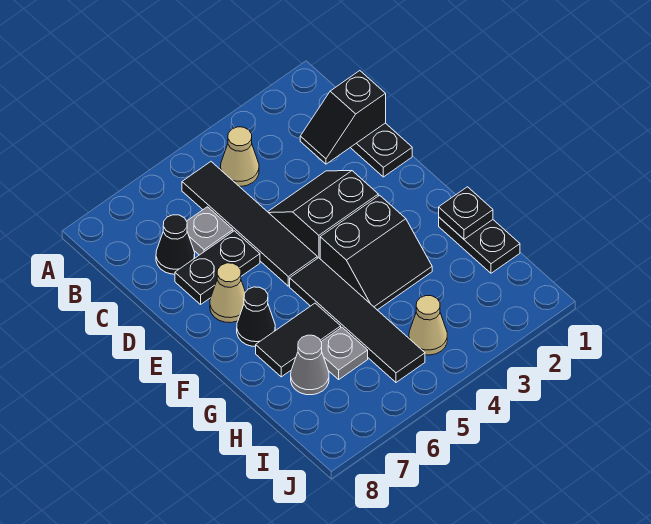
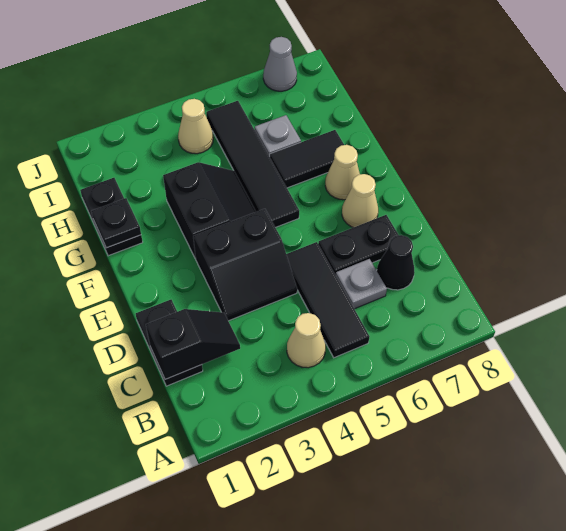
black tile B5:E5 level 1 -> black tile B5:D5 level 1
black slope F3:G4 level 1 top F -> black slope F3:G4 level 1 top 3
black cone F7 level 1 -> tan cone F7 level 1
grey cone H7 level 1 -> grey cone J7 level 1

